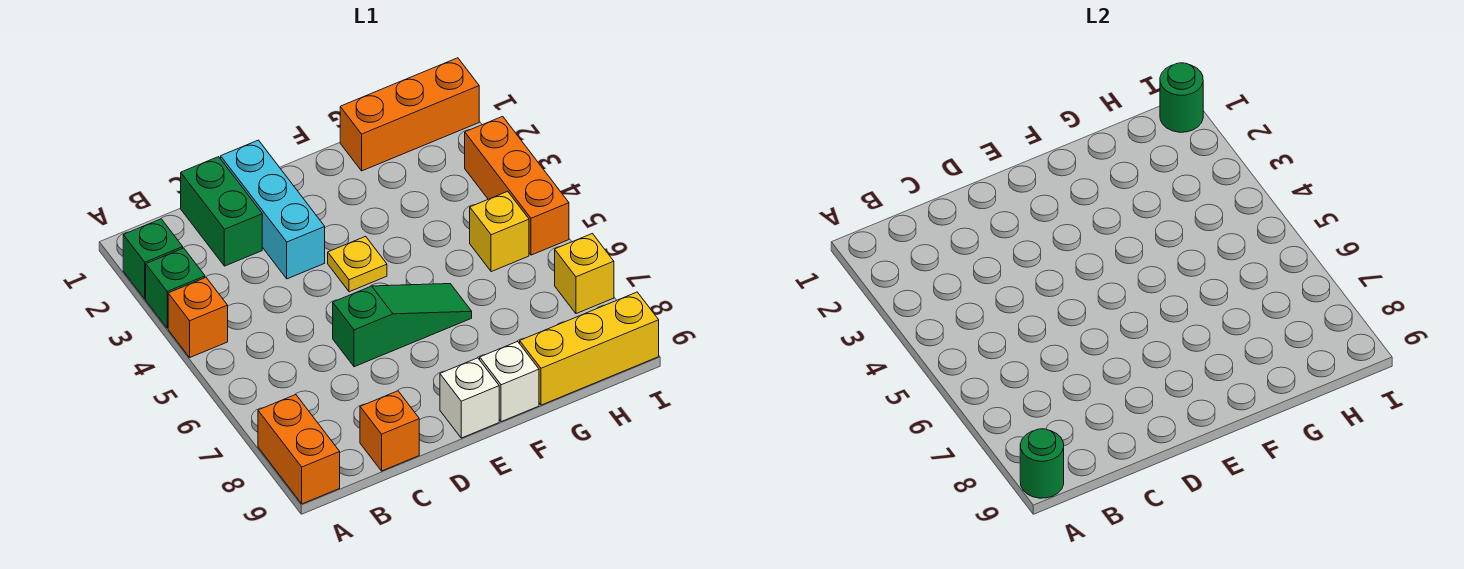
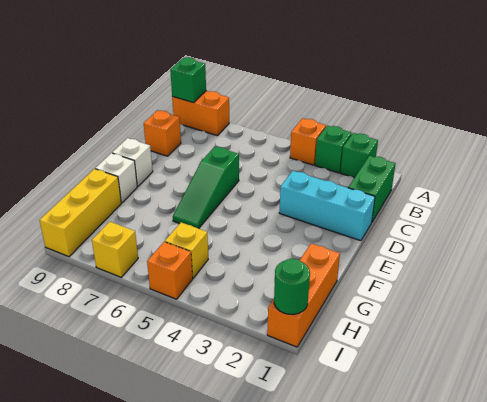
green round brick A9 level 2 -> green brick A9 level 2
green brick C1:C2 level 1 -> green brick B1:C1 level 1
yellow plate E4 level 1 -> none
orange brick I3:I5 level 1 -> orange brick I5 level 1

